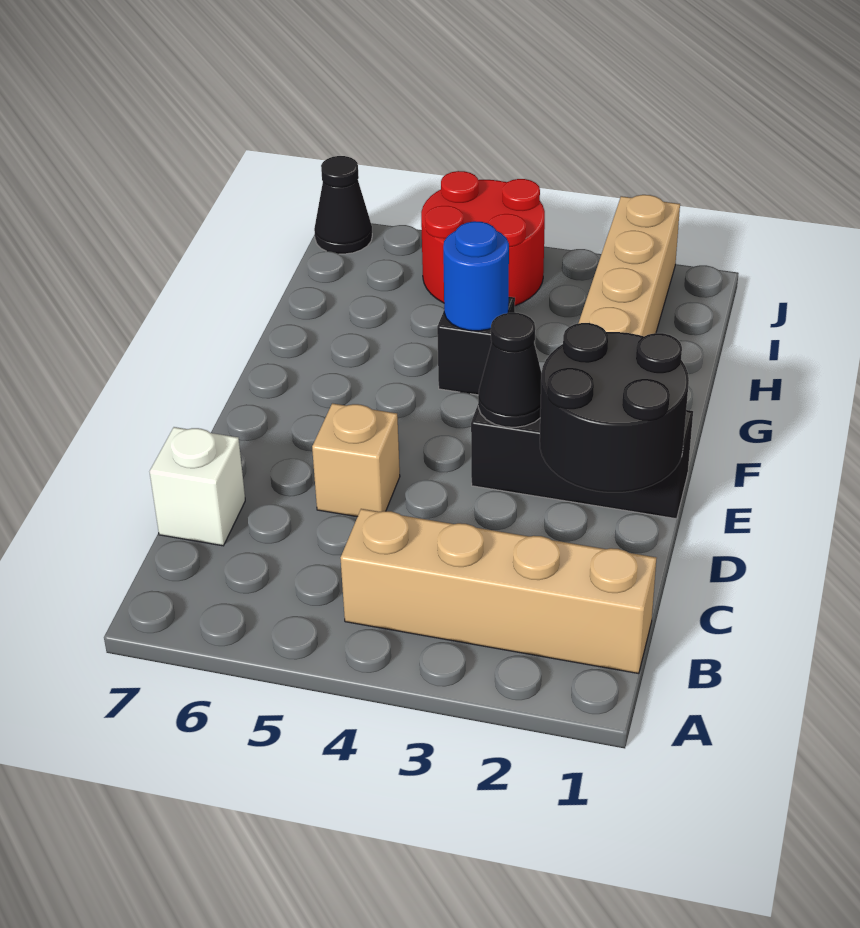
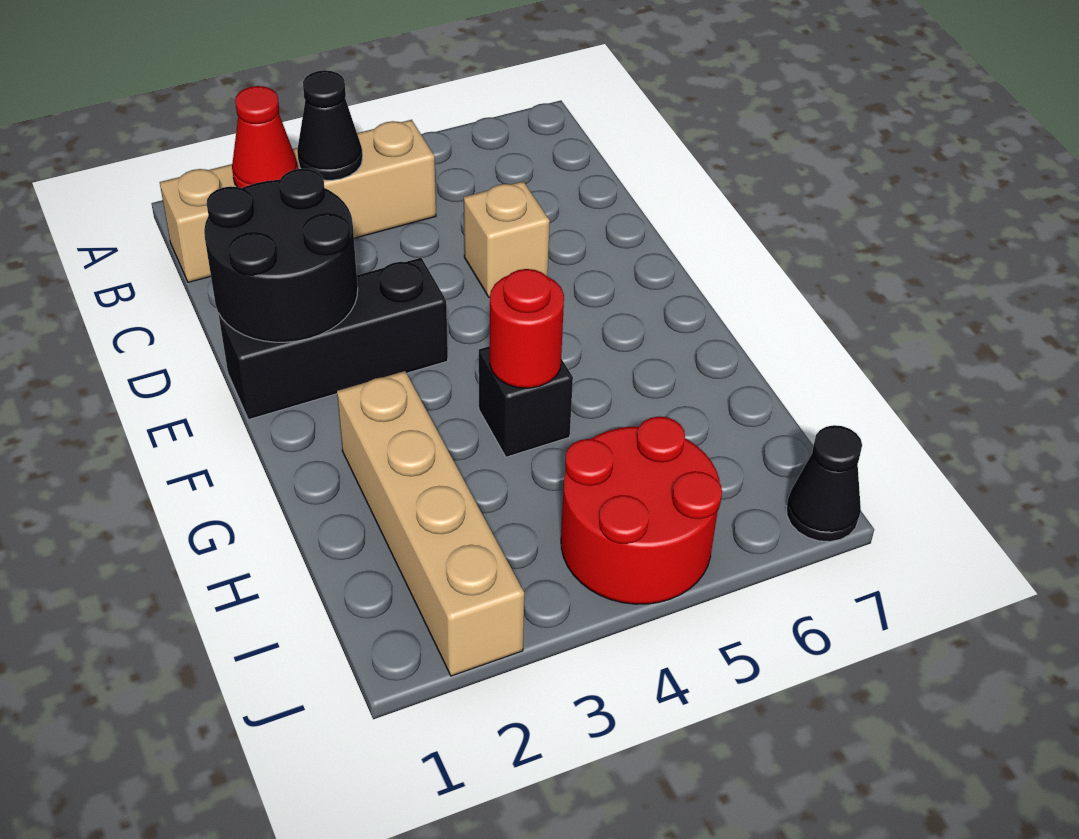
none -> red cone B2 level 2
white brick C7 level 1 -> none
black cone E3 level 2 -> black cone B3 level 2
blue round brick G4 level 2 -> red round brick G4 level 2

